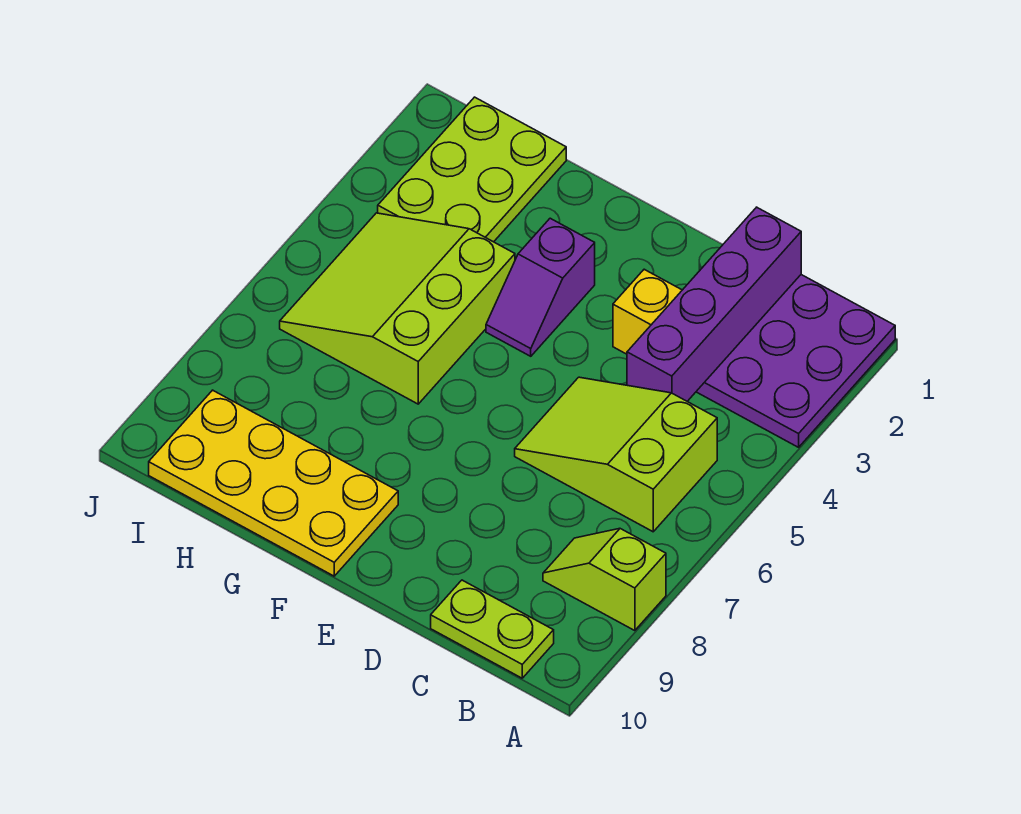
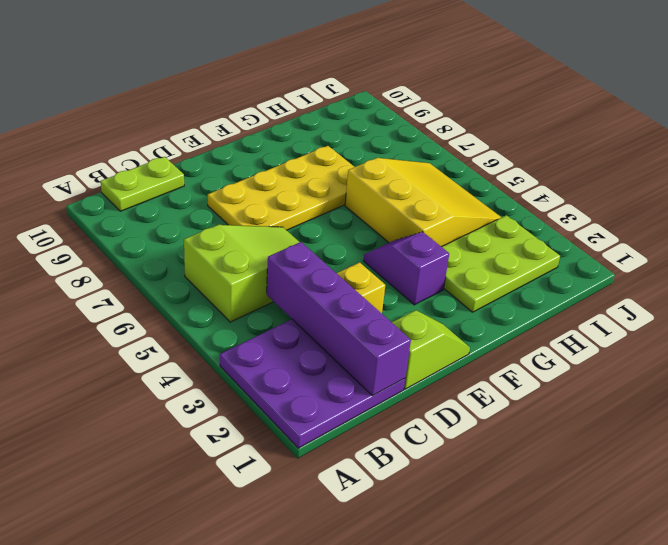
lime slope A8:B8 level 1 top A -> lime slope D1:E1 level 1 top D
yellow plate F9:I10 level 1 -> yellow plate D7:G8 level 1
lime slope G4:I6 level 1 top G -> yellow slope G4:I6 level 1 top G
lime plate H1:I3 level 1 -> lime plate G2:I3 level 1

